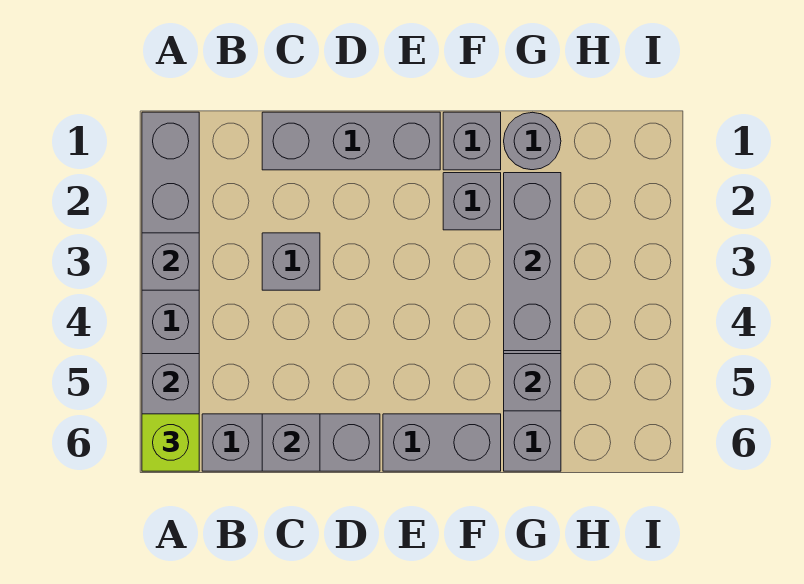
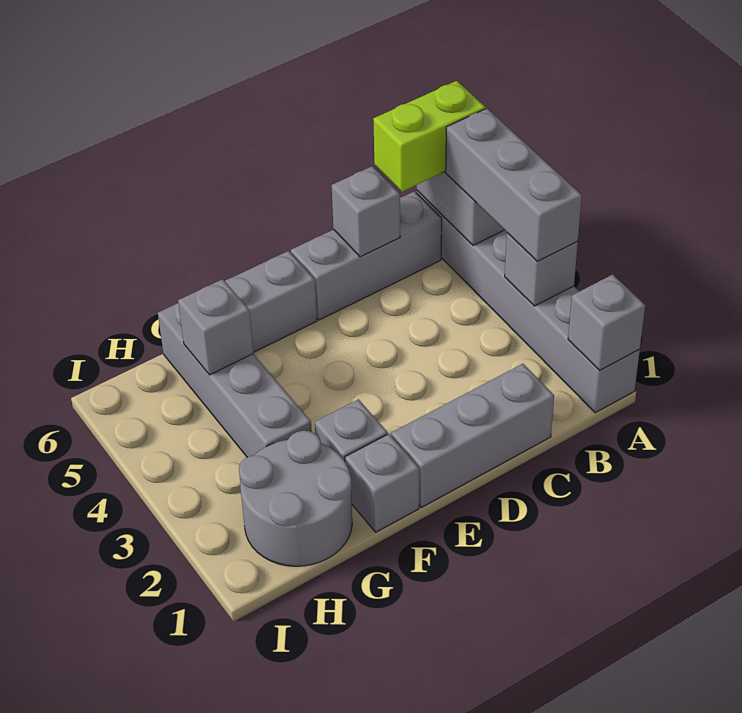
lime brick A6 level 3 -> lime brick A6:B6 level 3
grey brick C3 level 1 -> grey brick A1 level 2
grey round brick G1 level 1 -> grey round brick G1:H2 level 1
grey brick G2:G4 level 2 -> grey brick A3:A5 level 3

